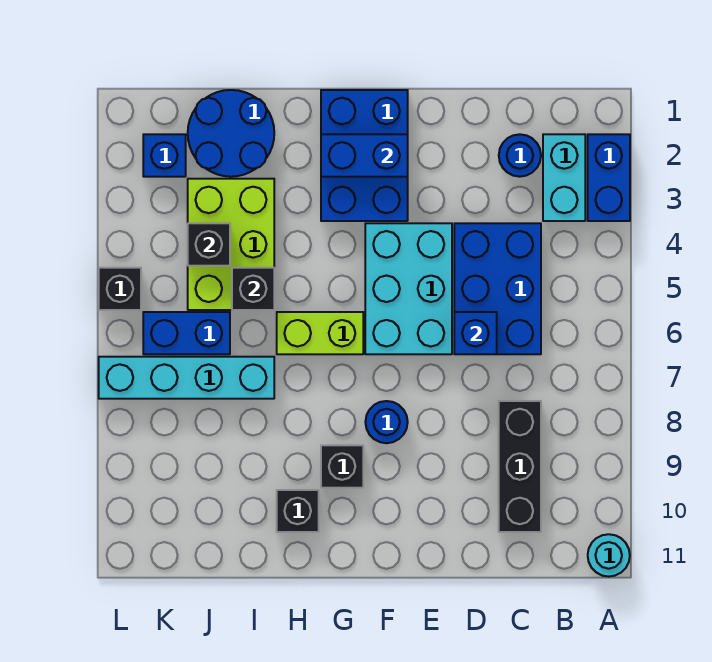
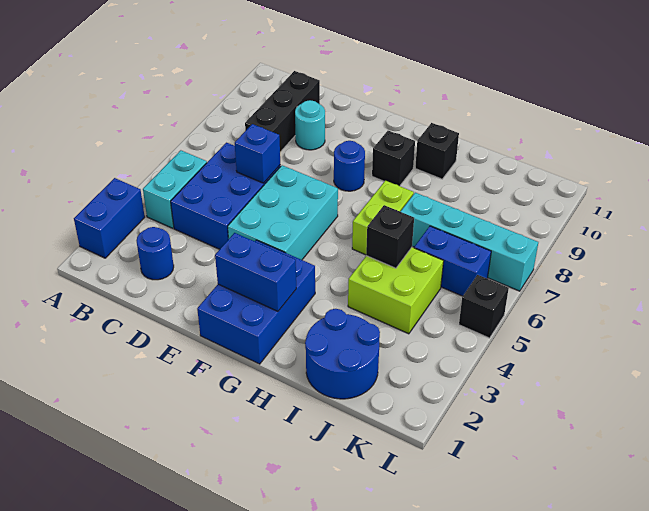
cyan round brick A11 level 1 -> cyan round brick D9 level 1
cyan brick B2:B3 level 1 -> cyan brick B4:B5 level 1
lime brick G6:H6 level 1 -> lime brick H6:H7 level 1
lime brick I3:J5 level 1 -> lime brick I4:J5 level 1
black brick J4 level 2 -> none
blue brick K2 level 1 -> none

